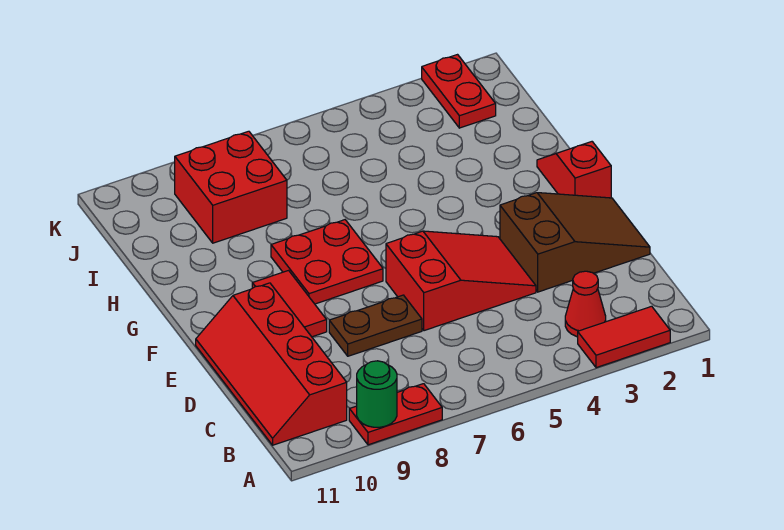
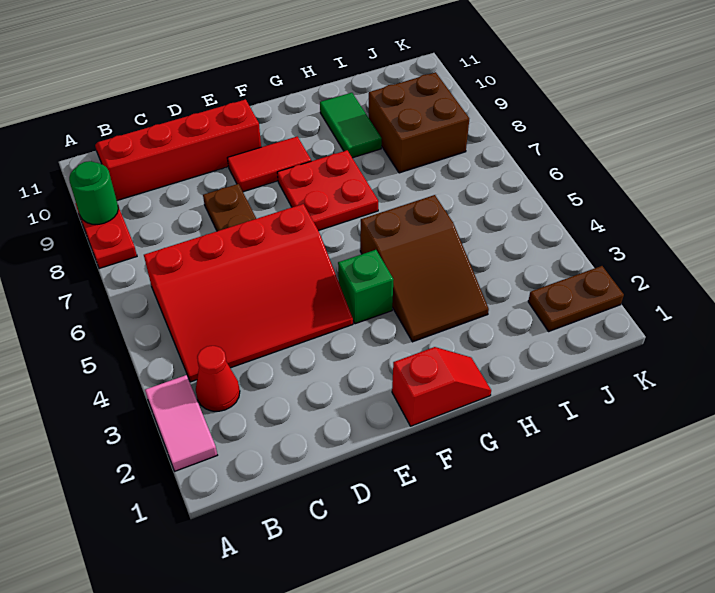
red tile A2:A3 level 1 -> pink tile A2:A3 level 1
brown slope D1:E3 level 1 top 3 -> brown slope G3:H5 level 1 top 5
red slope D4:E6 level 1 top 6 -> red slope B4:E6 level 1 top 6
none -> green brick F4 level 1
none -> green tile H9:H10 level 1
red brick I8:J9 level 1 -> brown brick I8:J9 level 1
red plate J2:K2 level 1 -> brown plate J2:K2 level 1

